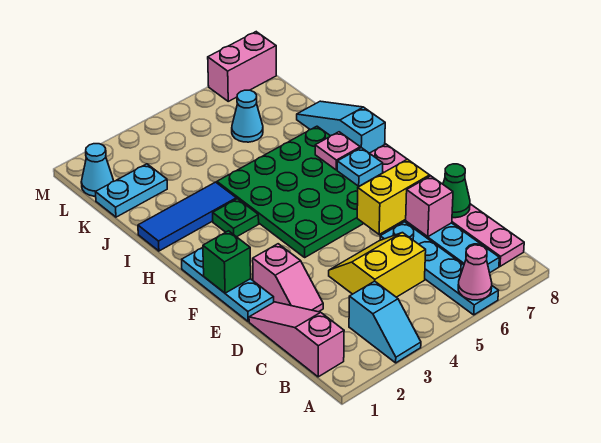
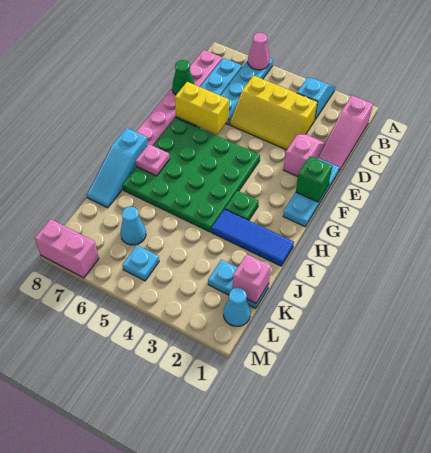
yellow slope C4:D5 level 1 top C -> yellow slope C3:D5 level 1 top C
pink brick D7 level 2 -> pink brick K1 level 2
cyan plate G7 level 2 -> cyan plate L5 level 1

